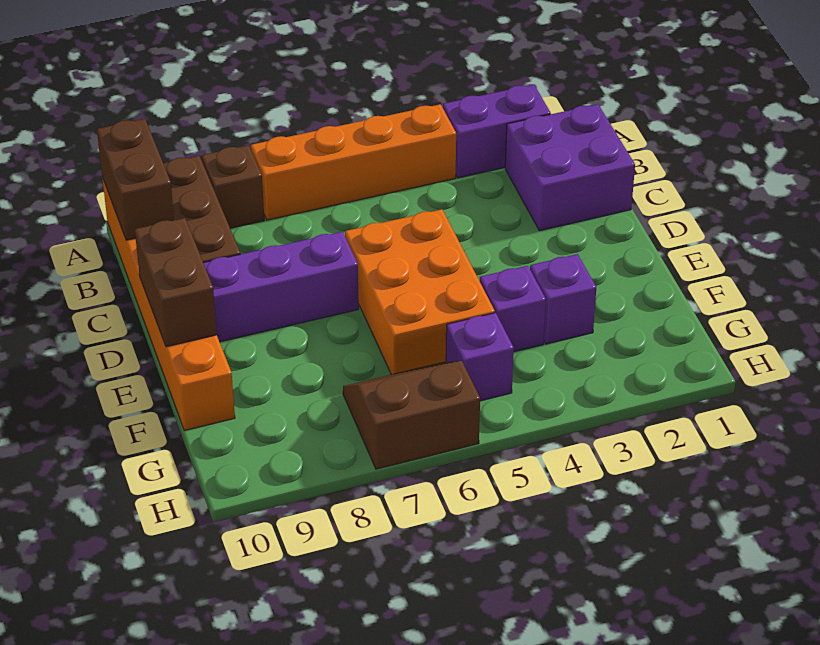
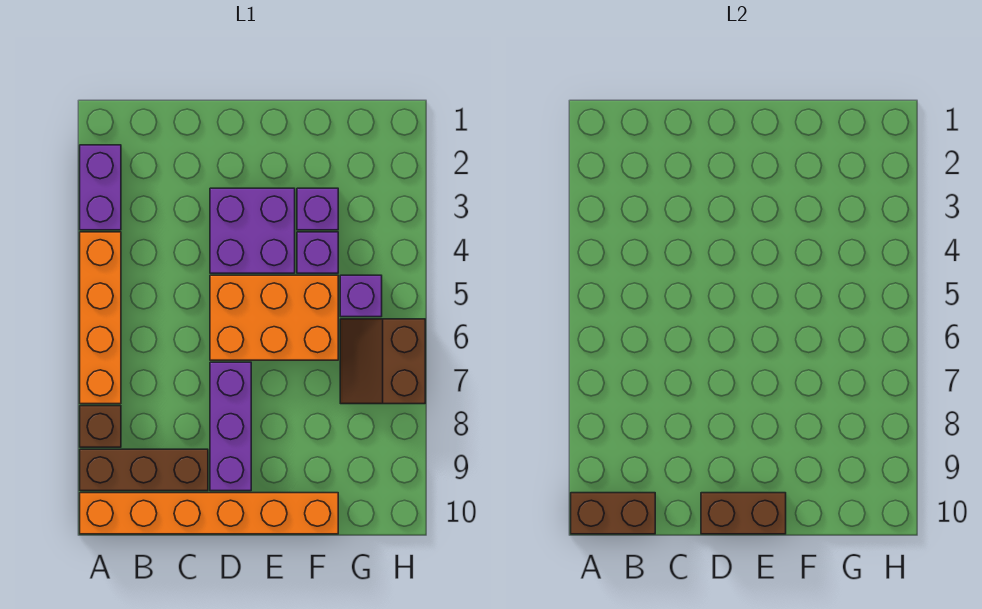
purple brick B1:C2 level 1 -> purple brick D3:E4 level 1

